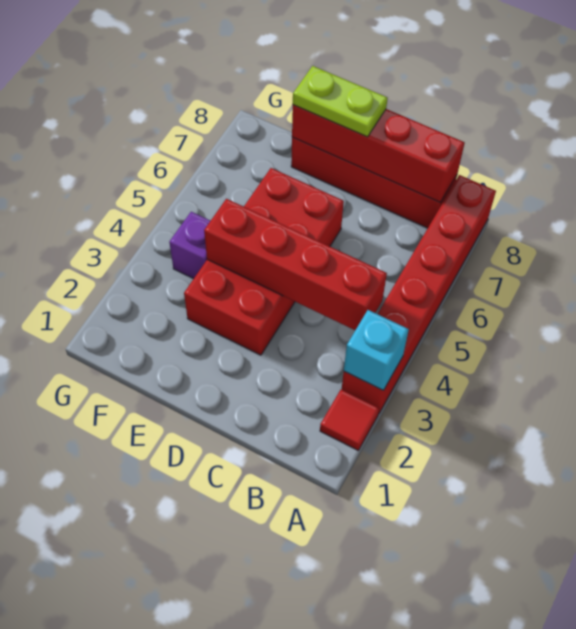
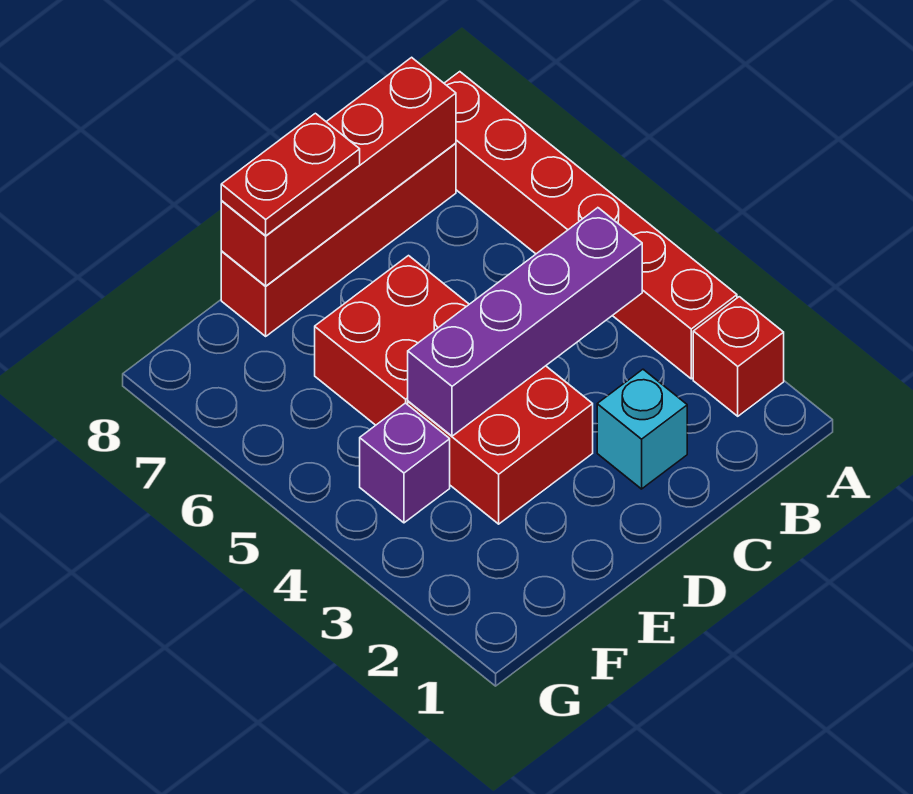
red tile A2 level 1 -> red brick A2 level 1
cyan brick A3 level 2 -> cyan brick C2 level 1
red brick B4:E4 level 2 -> purple brick B4:E4 level 2
lime plate D8:E8 level 3 -> red plate D8:E8 level 3

